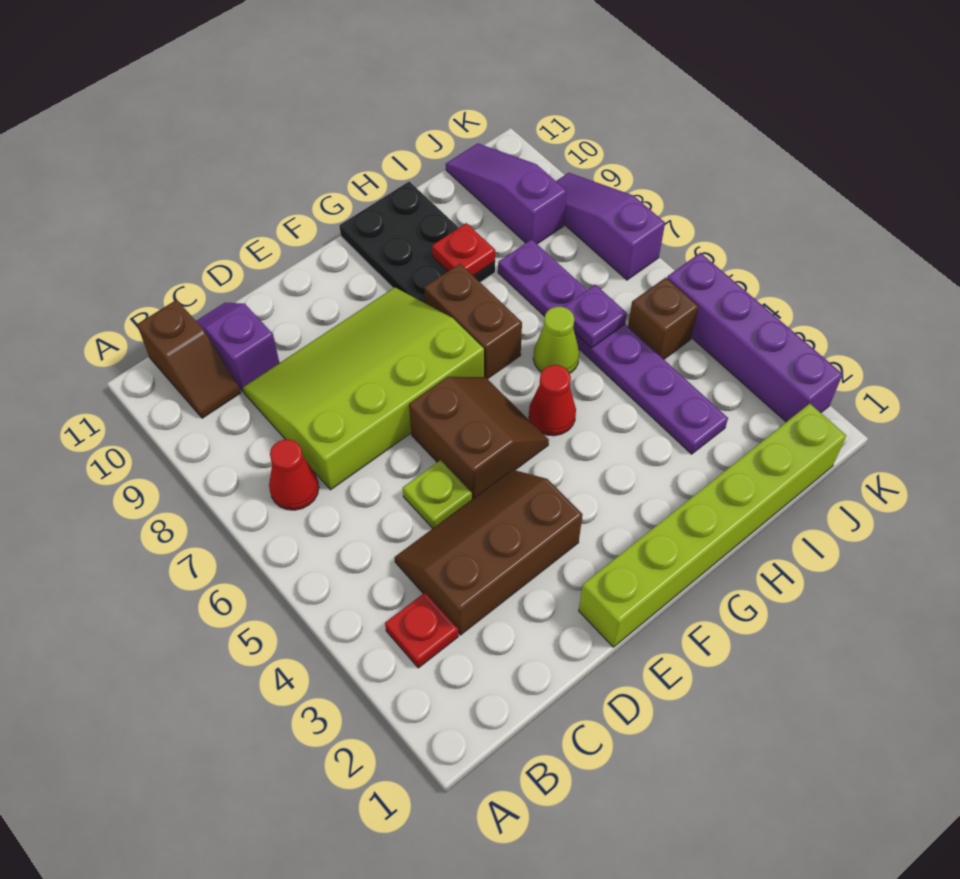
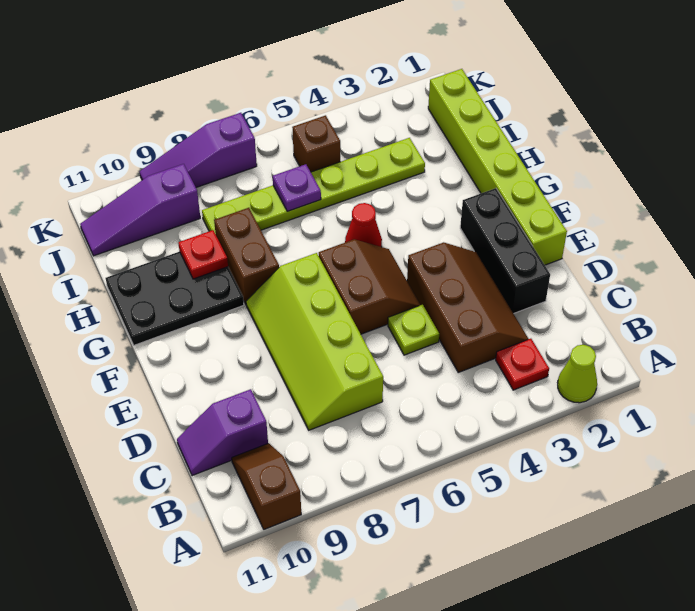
red cone B7 level 1 -> none
brown slope B10:B11 level 1 top 11 -> brown slope A10:B10 level 1 top A
brown slope C3:E4 level 1 top 3 -> brown slope C3:E4 level 1 top 4
lime slope C7:F9 level 1 top 7 -> lime slope C7:F8 level 1 top 7
none -> black brick D2:F2 level 1
brown slope E5:F6 level 1 top E -> brown slope E5:F6 level 1 top 6
brown brick G7:G8 level 1 -> brown brick G8:H8 level 1
lime cone H6 level 1 -> lime cone A2 level 1
purple plate I3:I8 level 1 -> lime plate I3:I8 level 1
purple brick K2:K5 level 1 -> none

